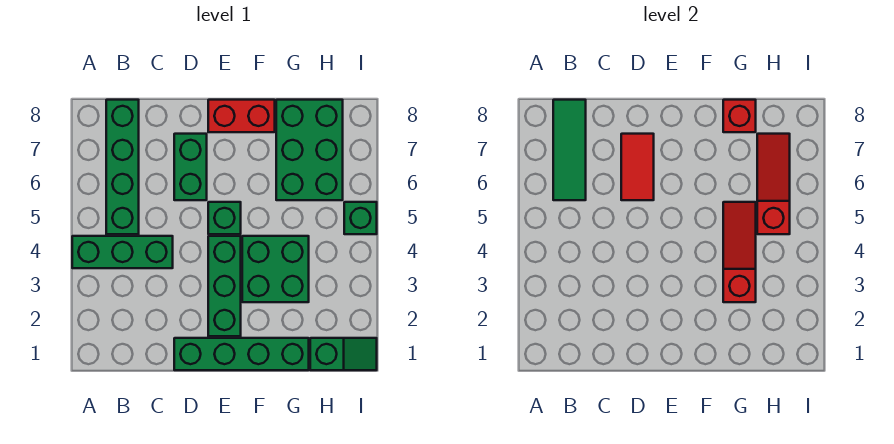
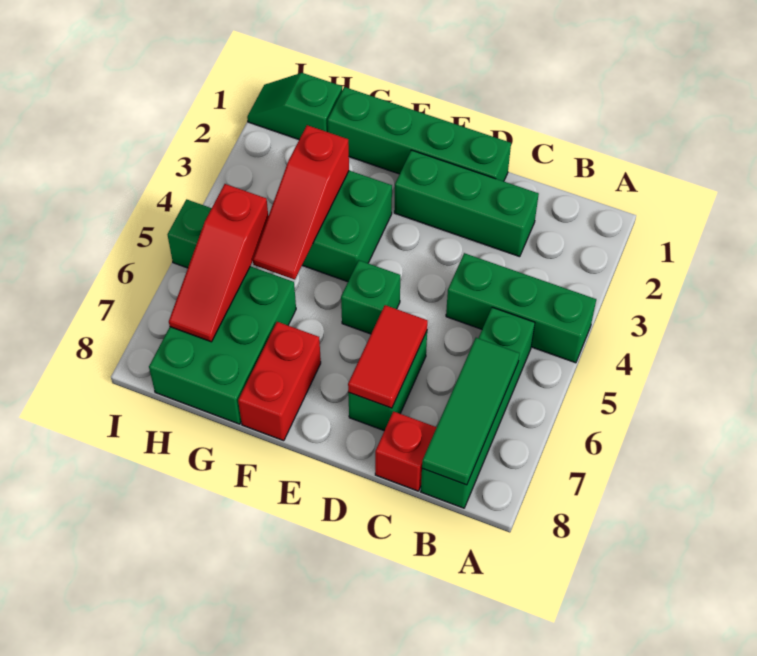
green brick E2:E4 level 1 -> green brick C2:E2 level 1
red brick E8:F8 level 1 -> red brick F7:F8 level 1
red brick G8 level 2 -> red brick C8 level 1

